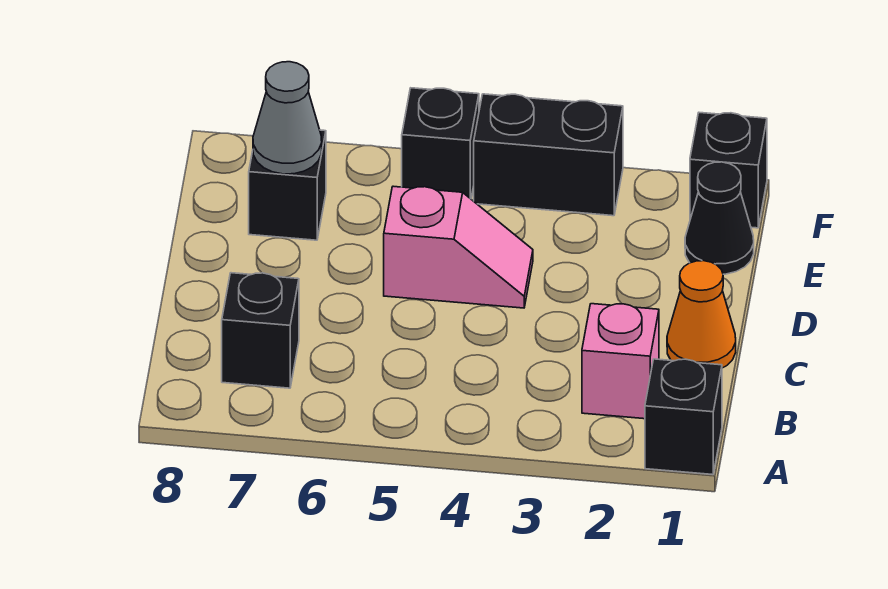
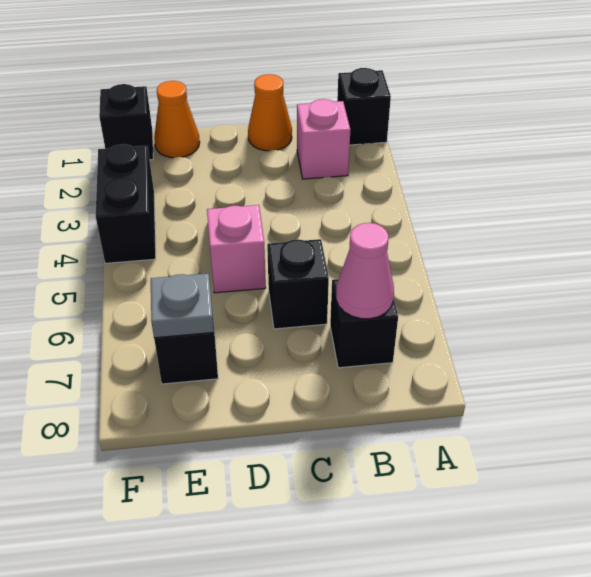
none -> pink cone B7 level 2
black cone E1 level 1 -> orange cone E1 level 1
grey cone E7 level 2 -> grey plate E7 level 2
black brick F5 level 1 -> black brick C6 level 1

